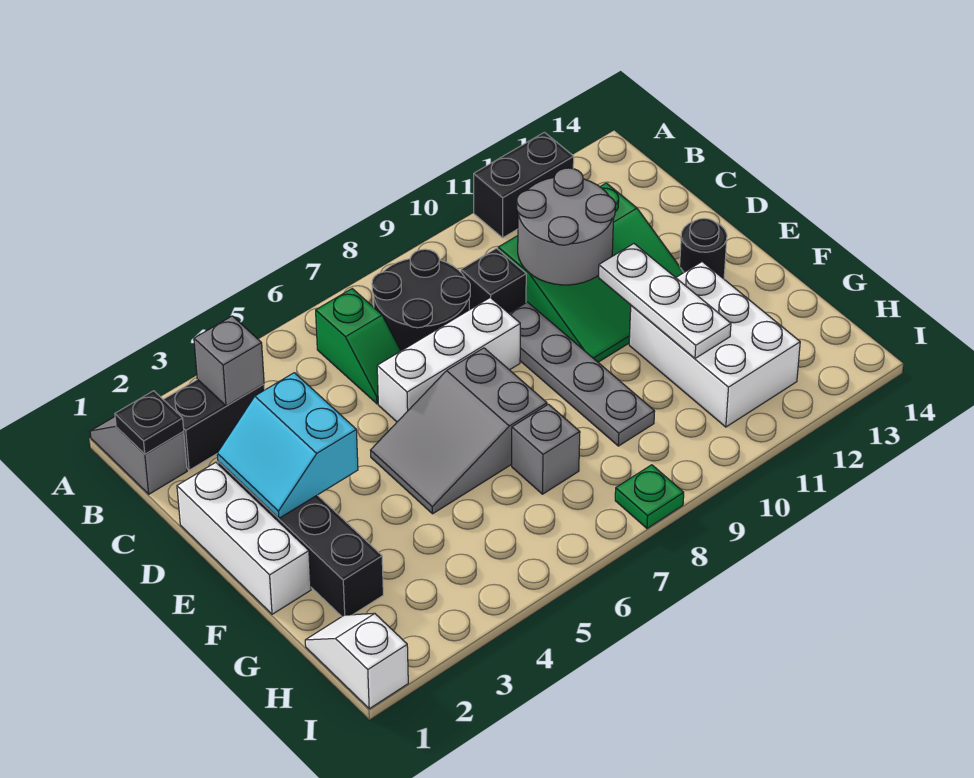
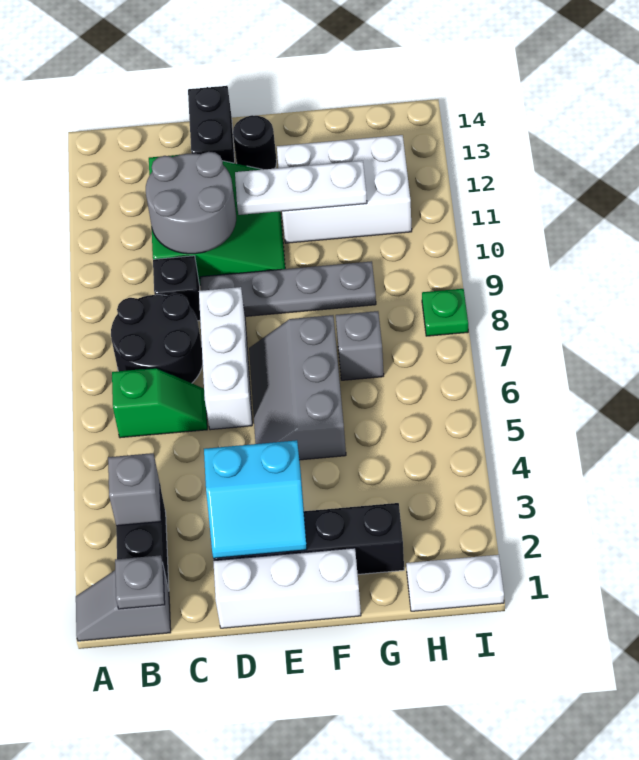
black brick A11:A12 level 1 -> black brick D13:D14 level 1
black plate B1 level 2 -> grey plate B1 level 2
grey slope E5:F7 level 1 top 7 -> grey slope E5:F7 level 1 top F
white slope H1:I1 level 1 top I -> white plate H1:I1 level 1

